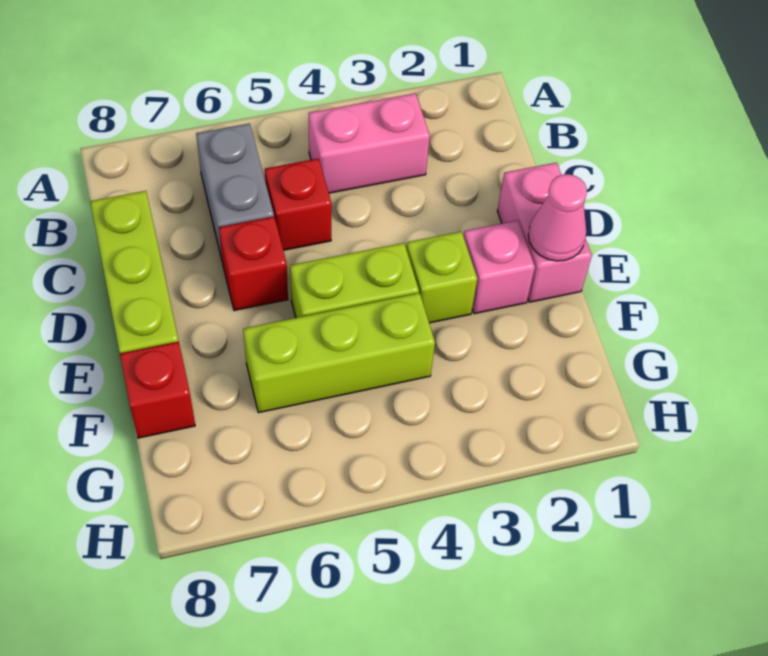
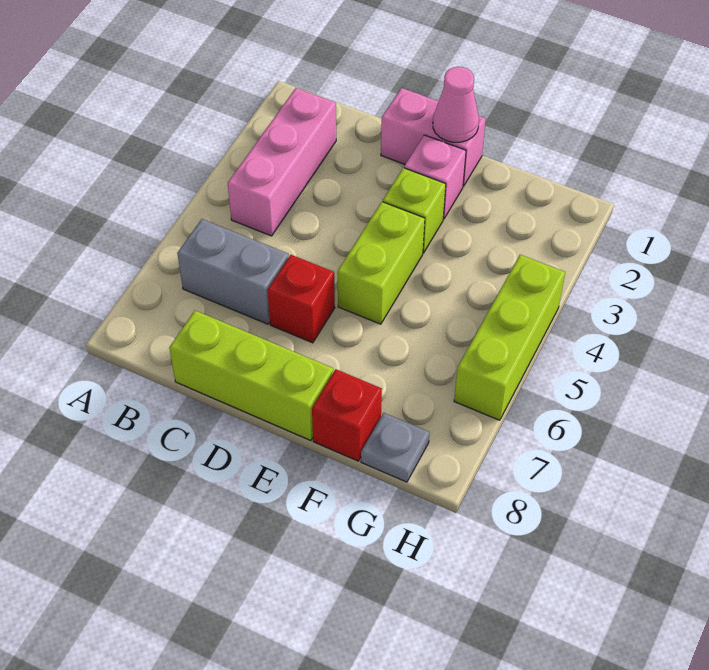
pink brick B3:B4 level 1 -> pink brick B2:B4 level 1
red brick C5 level 1 -> none
lime brick F4:F6 level 1 -> lime brick H4:H6 level 1
none -> grey plate G8 level 1

